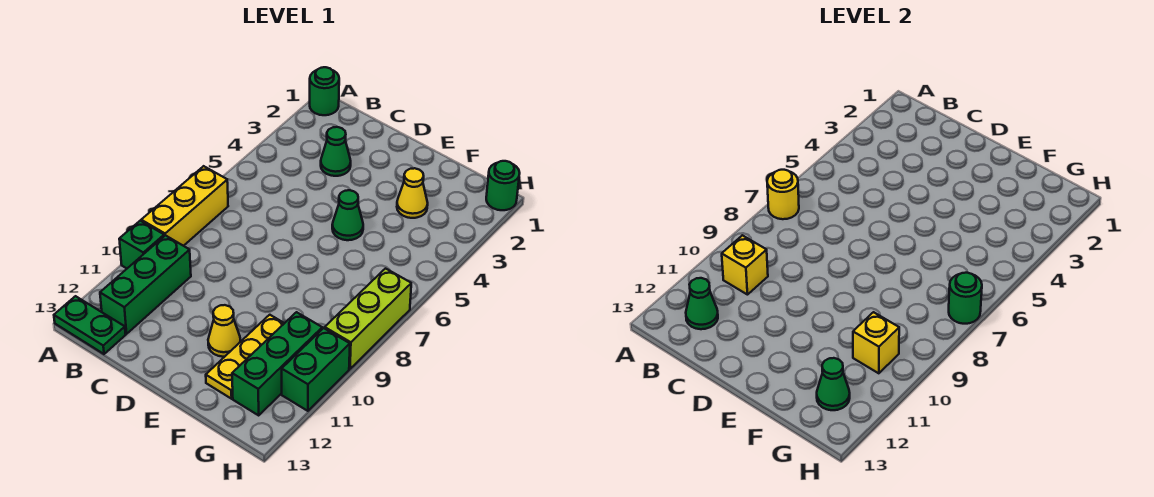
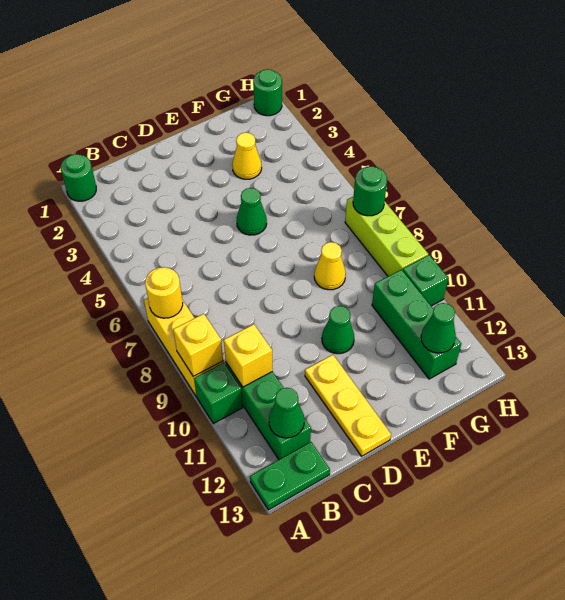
green cone C3 level 1 -> green cone E10 level 1
yellow cone E11 level 1 -> yellow cone F8 level 1
yellow plate F10:F12 level 1 -> yellow plate D11:D13 level 1
yellow brick G10 level 2 -> yellow brick A9 level 2
green brick H10:H11 level 1 -> green brick H10 level 1

